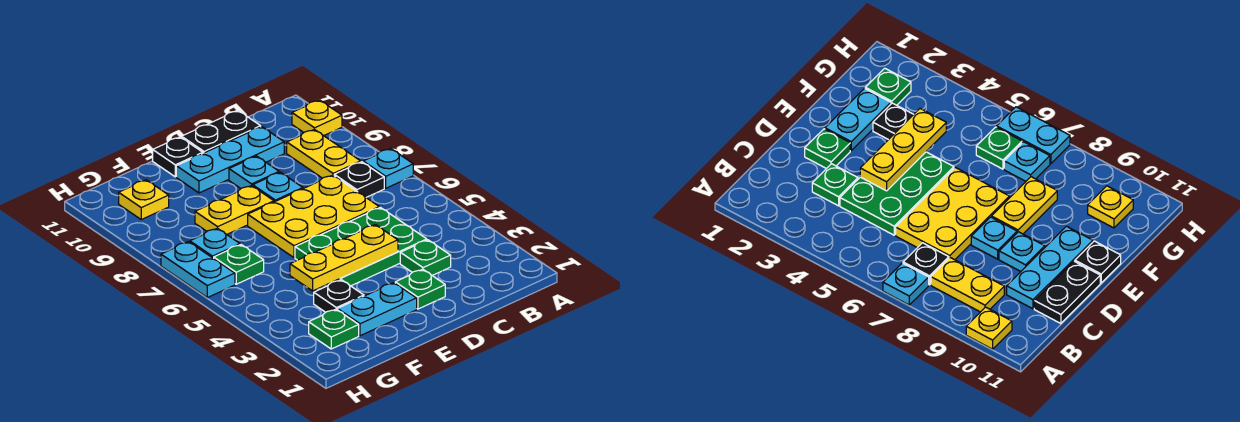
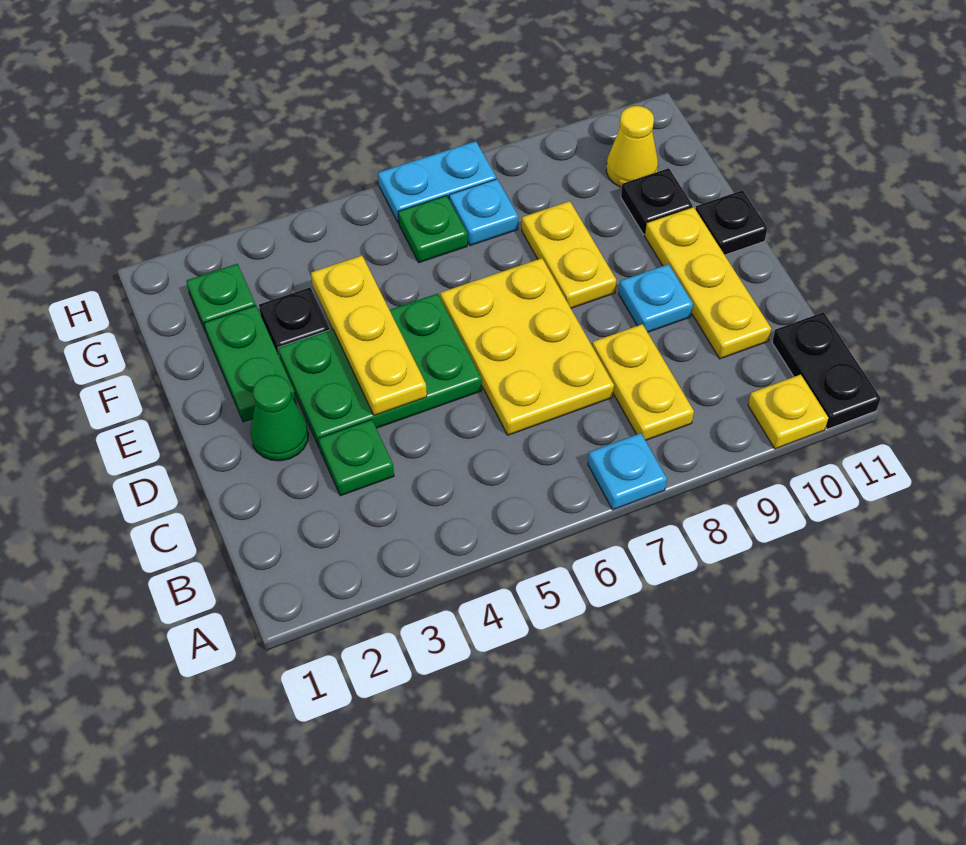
black plate B7 level 1 -> black plate F10 level 1
yellow plate B8:B9 level 1 -> yellow plate B8:C8 level 1
green plate C4:E5 level 1 -> green plate D3:E5 level 1
cyan plate C10:E10 level 1 -> yellow plate C10:E10 level 1
black plate C11:D11 level 1 -> black plate A11:B11 level 1
green plate D2 level 1 -> green cone D2 level 1
cyan plate D8 level 1 -> none
cyan plate E2:F2 level 1 -> green plate E2:F2 level 1
yellow plate G10 level 1 -> yellow cone G10 level 1

